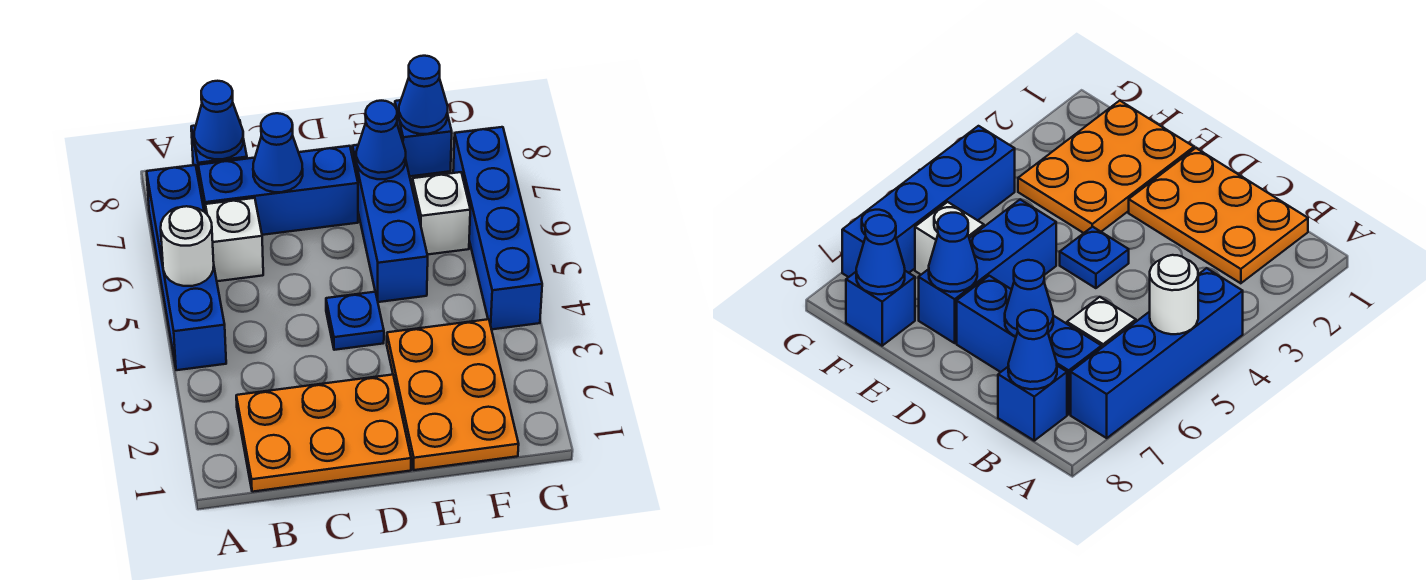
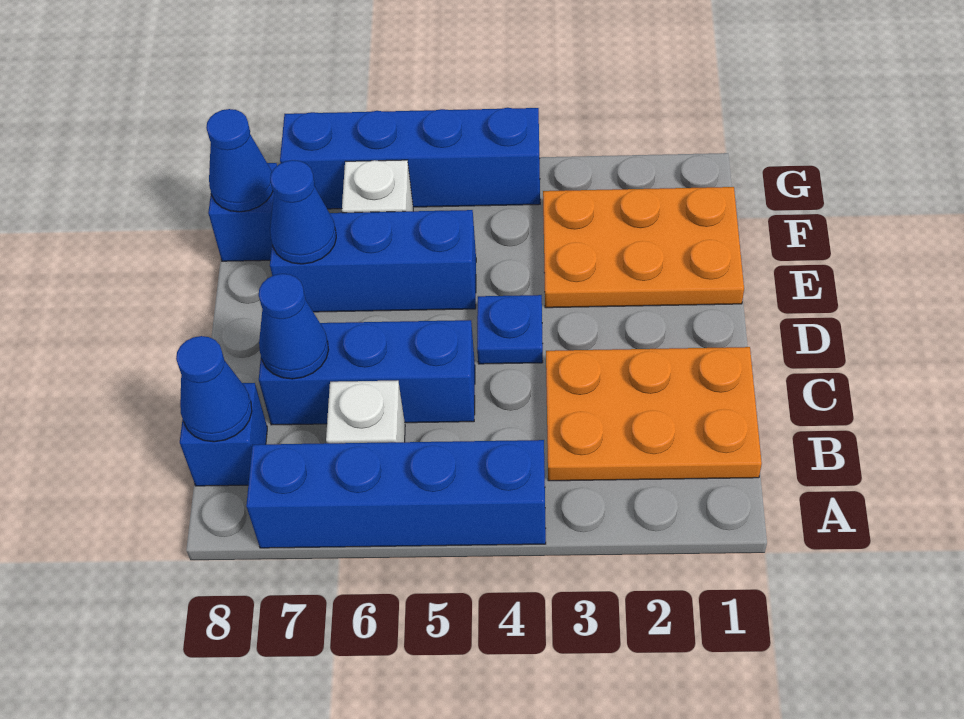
white round brick A5 level 2 -> none
orange plate B1:D2 level 1 -> orange plate B1:C3 level 1
blue brick B7:D7 level 1 -> blue brick C5:C7 level 1

